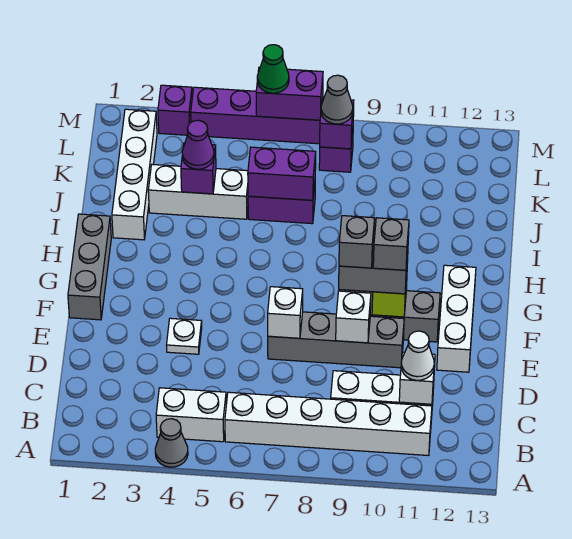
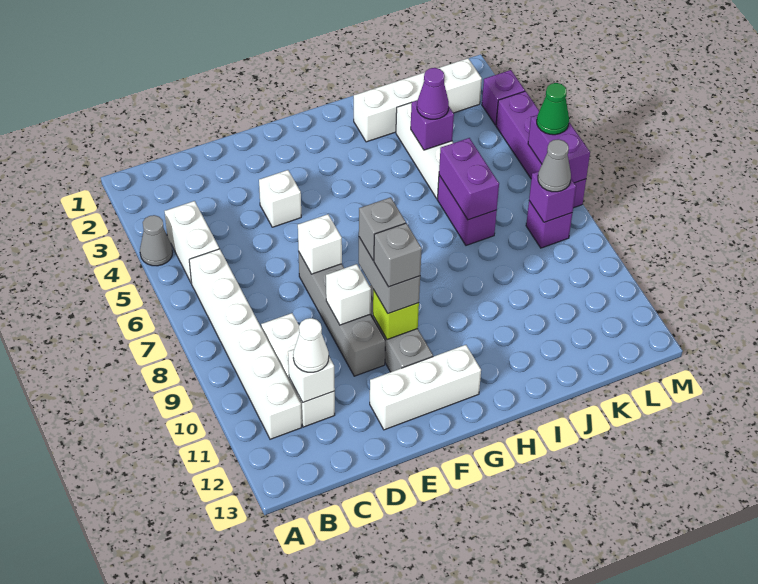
white plate E4 level 1 -> white brick E4 level 1
grey brick F1:H1 level 1 -> none

